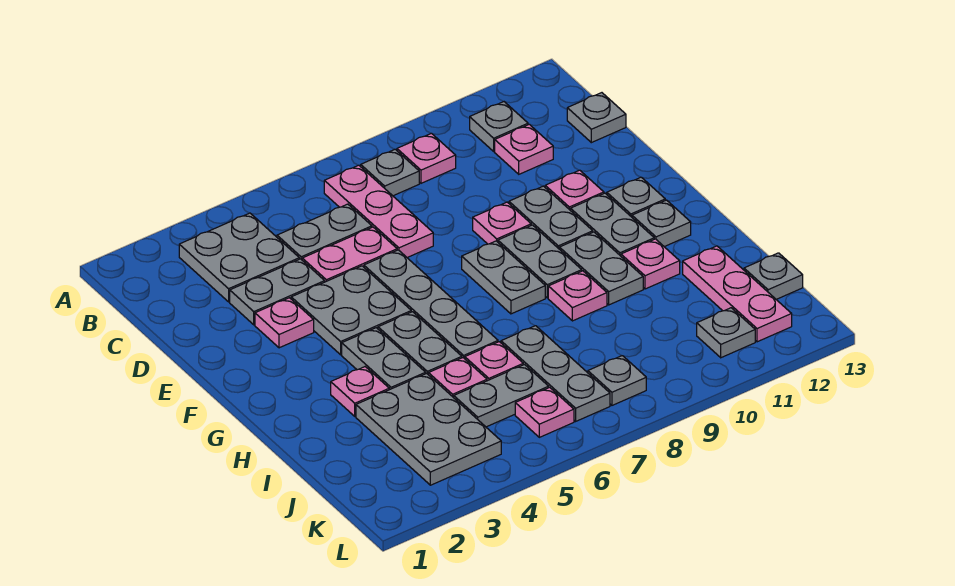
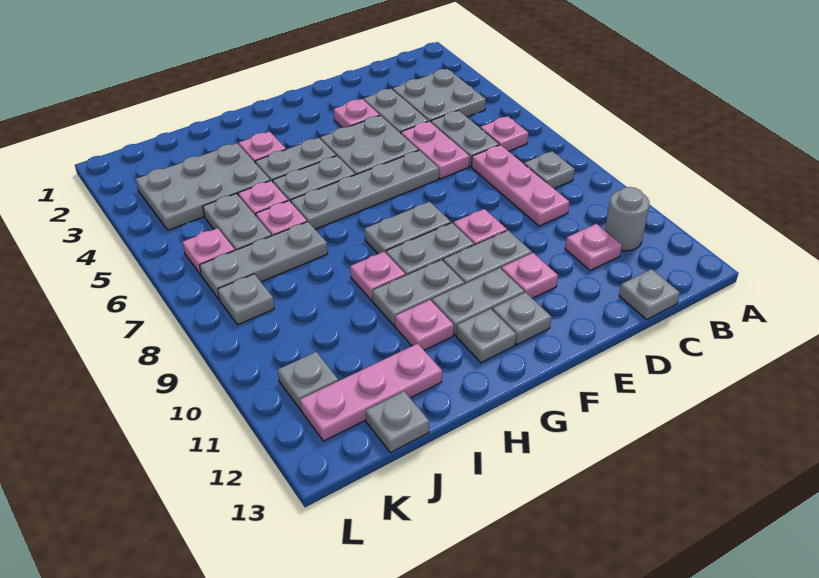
pink plate B7:D7 level 1 -> pink plate C7:C9 level 1
pink plate B9 level 1 -> pink plate B6 level 1
grey plate B11 level 1 -> grey round brick B11 level 1

